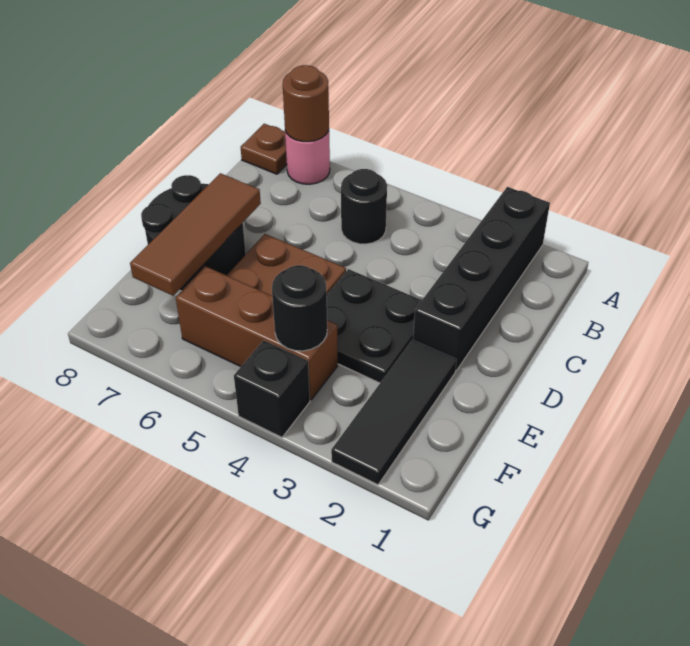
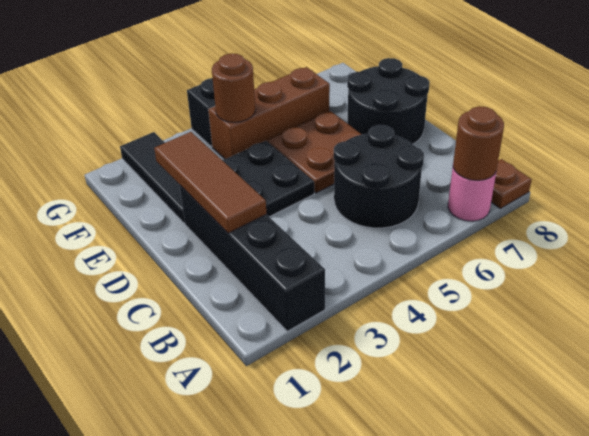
black round brick B5 level 1 -> black round brick B5:C6 level 1
brown tile D7:F7 level 2 -> brown tile C2:E2 level 2
black round brick F4 level 2 -> brown round brick F4 level 2

